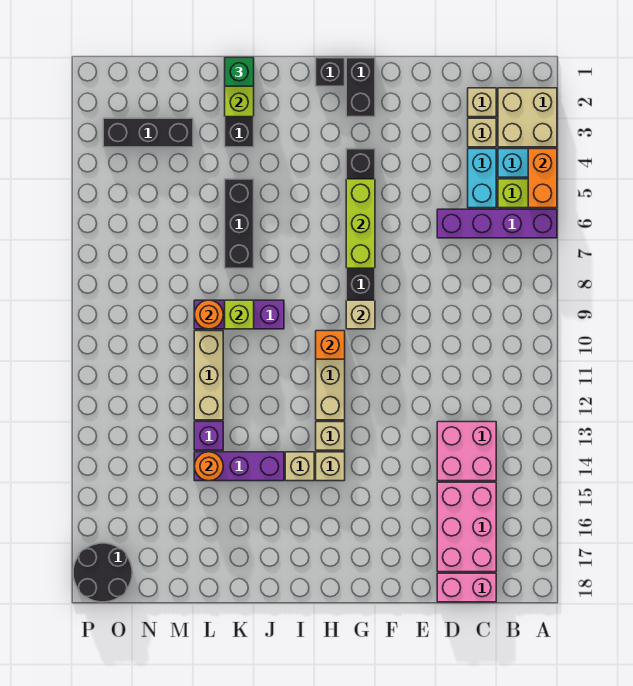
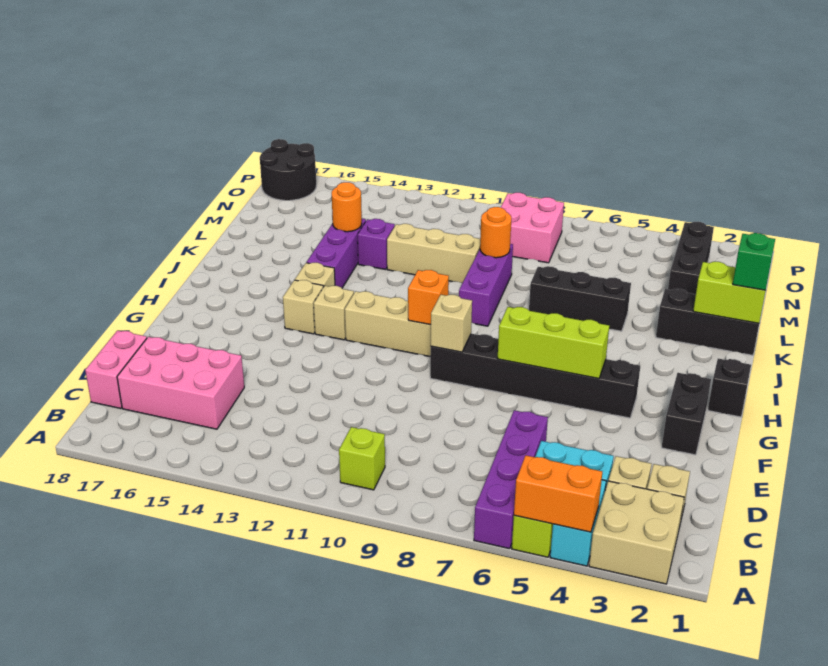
pink brick C13:D14 level 1 -> pink brick N8:O9 level 1
black brick G1:G2 level 1 -> black brick F2:G2 level 1
lime brick K9 level 2 -> lime brick B10 level 1

